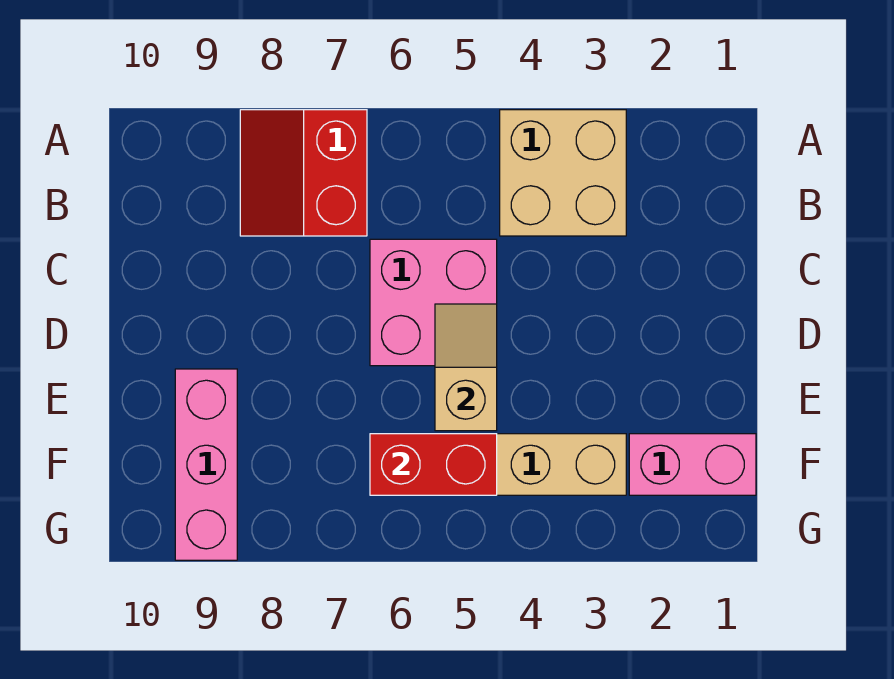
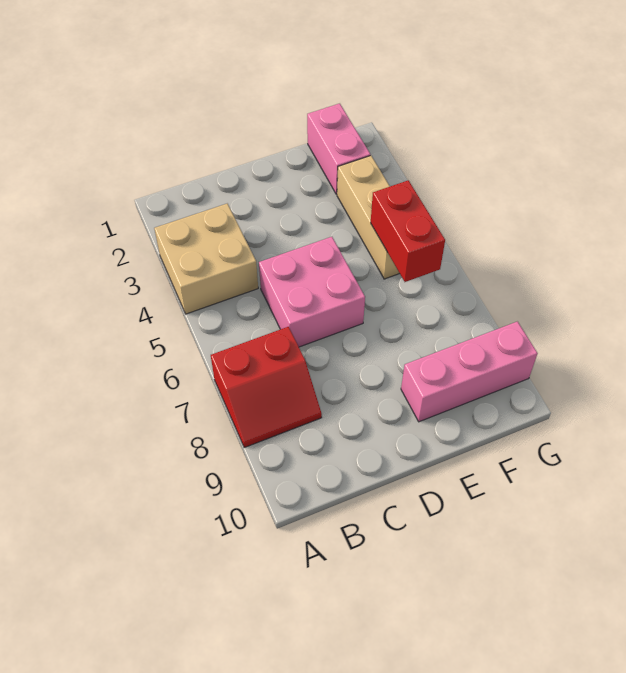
tan slope D5:E5 level 2 top E -> none

